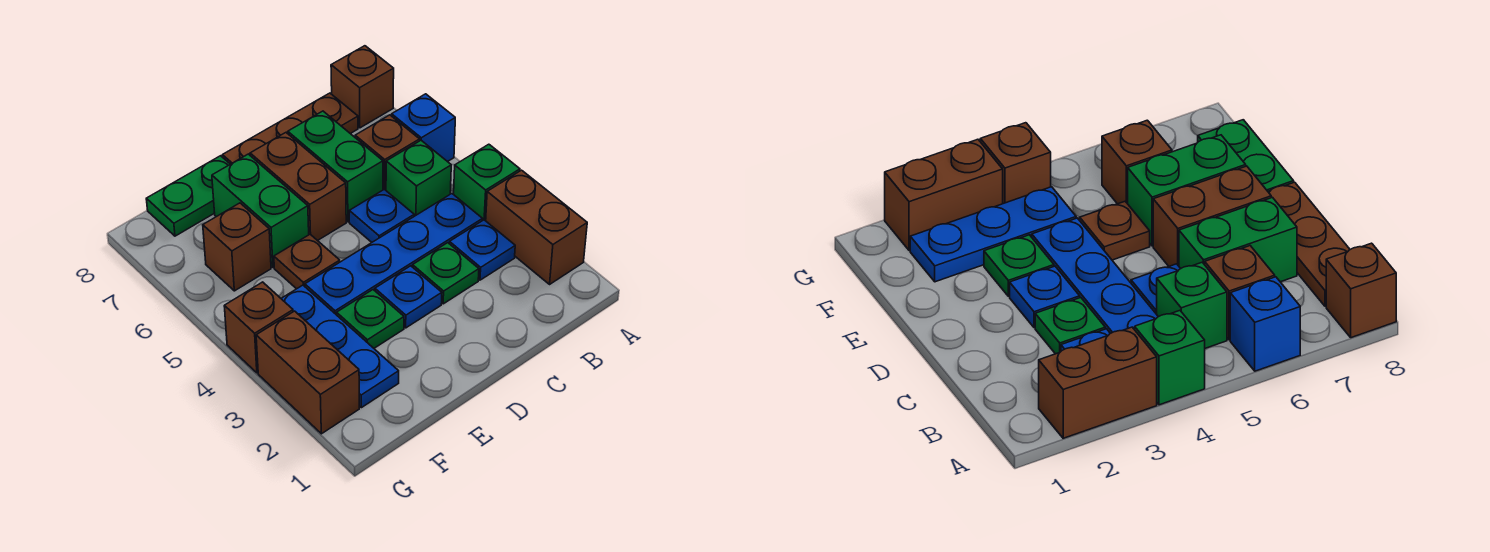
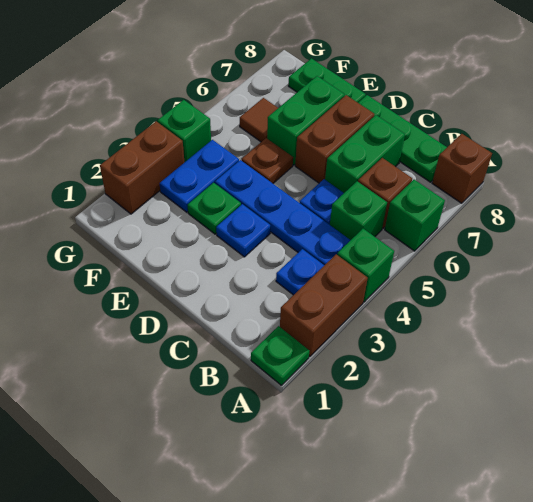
blue brick A6 level 1 -> green brick A6 level 1
brown plate B8:D8 level 1 -> green plate B8:D8 level 1
green plate C3 level 1 -> green plate A1 level 1
blue plate F2:F4 level 1 -> blue plate F3:F4 level 1
brown brick F6 level 1 -> brown tile F6 level 1
brown brick G4 level 1 -> green brick G4 level 1

